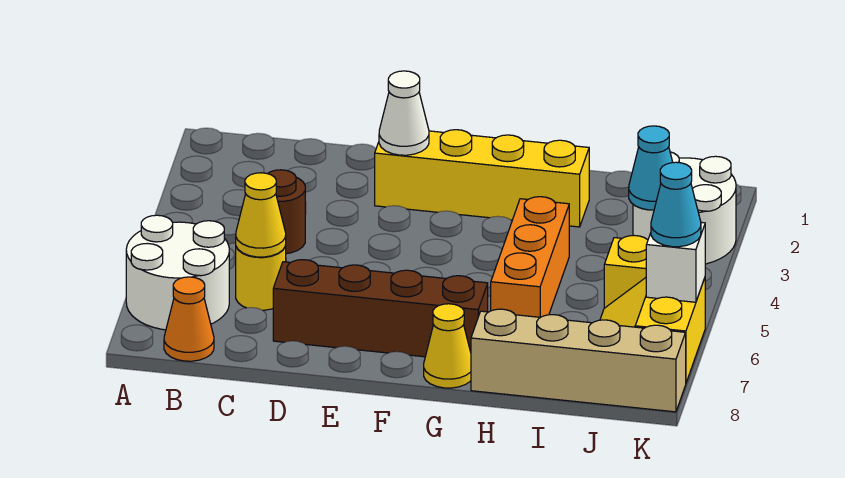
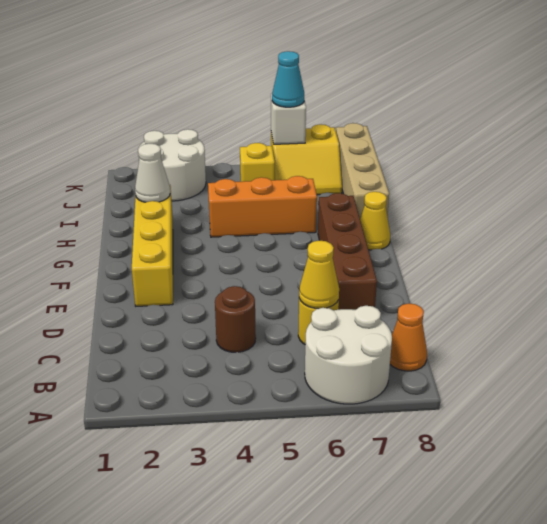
white cone E2 level 2 -> white cone H2 level 2
cyan cone J3 level 2 -> none

